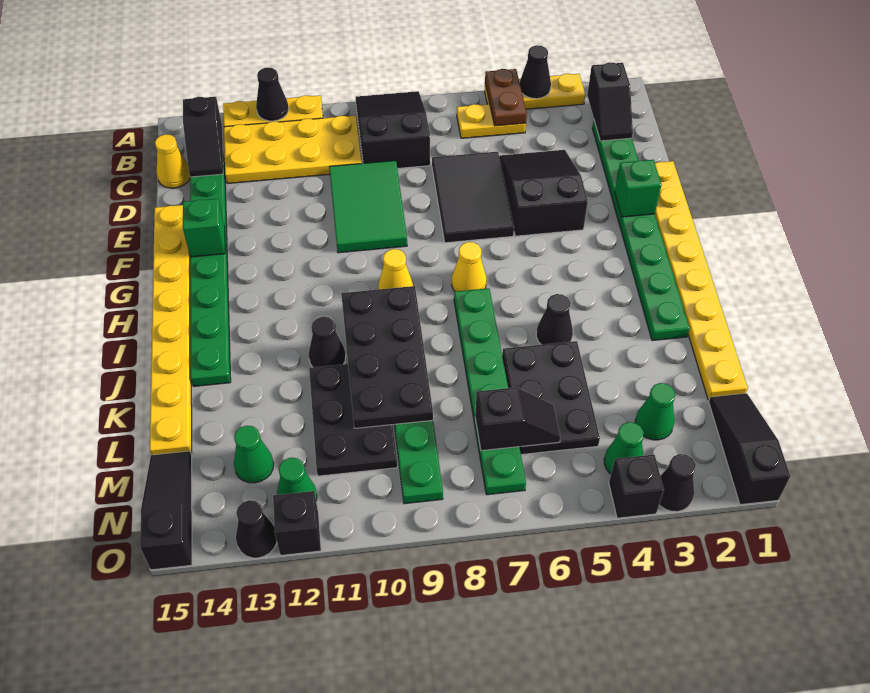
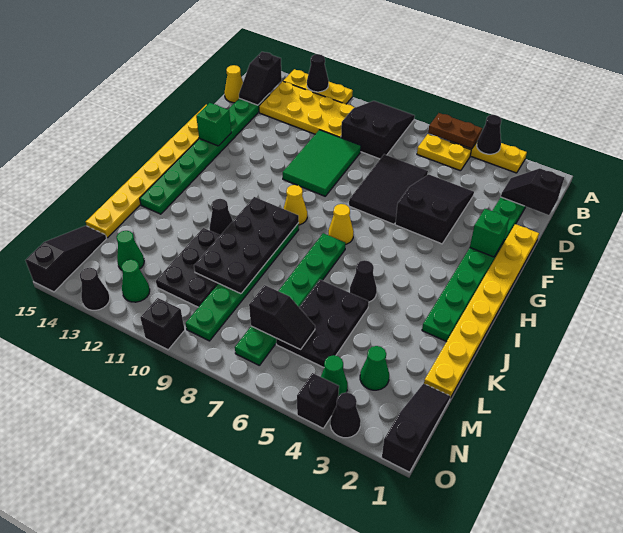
brown plate A5:B5 level 2 -> brown plate A5:A6 level 2
black slope B2:C2 level 2 top B -> black slope C1:C2 level 2 top 1
black brick O12 level 1 -> black brick O10 level 1

